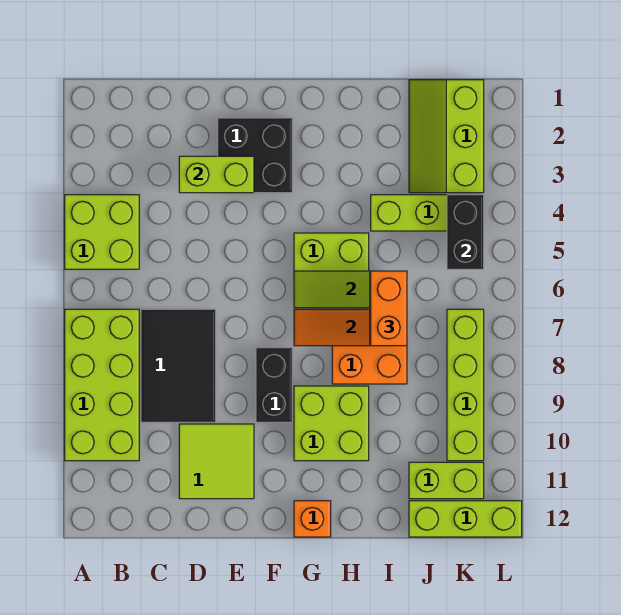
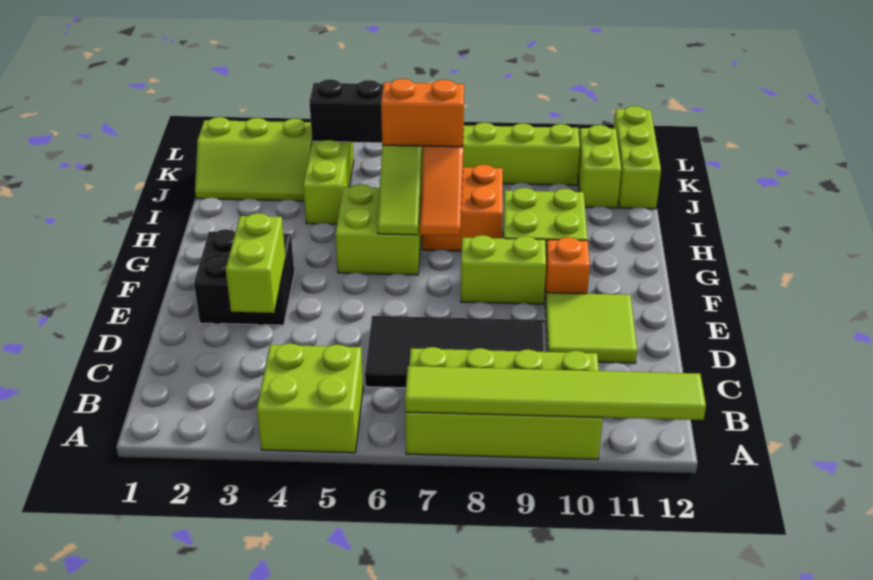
none -> lime tile A7:A12 level 2
black tile C7:D9 level 1 -> black tile C6:D9 level 1
black brick F8:F9 level 1 -> lime brick F8:F9 level 1
orange brick G12 level 1 -> orange brick F10 level 1

